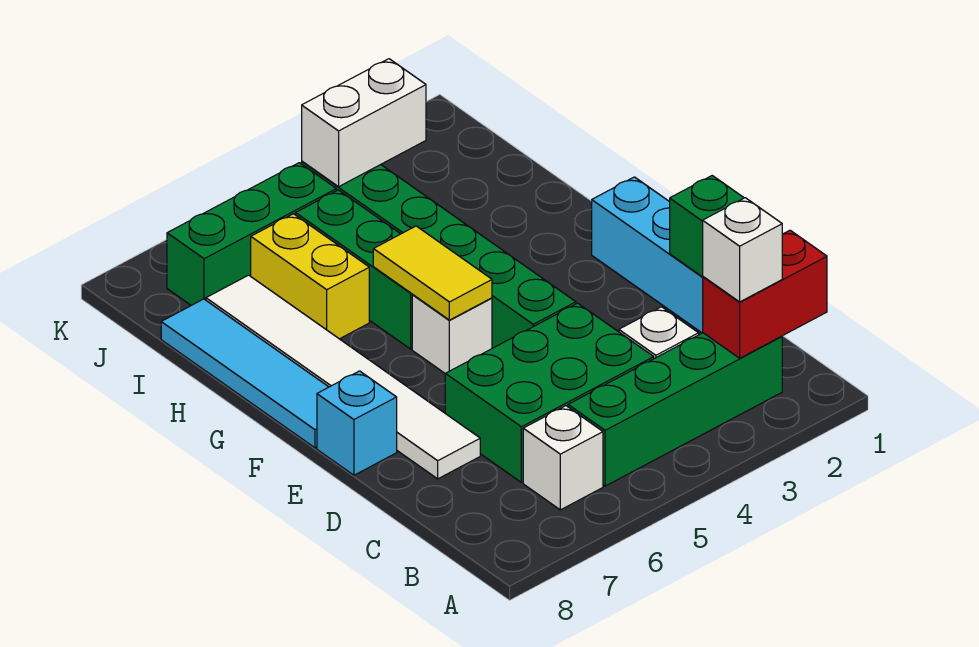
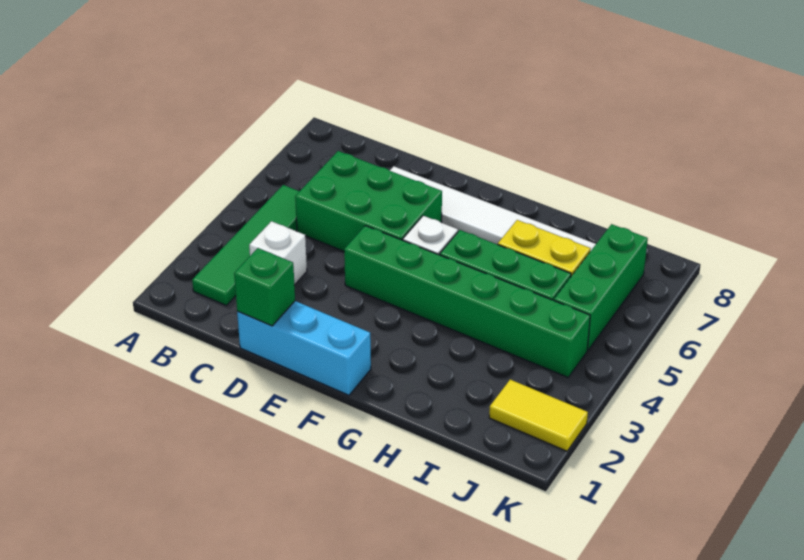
red brick B1:B2 level 2 -> none
green brick B2:B5 level 1 -> green tile B2:B5 level 1
white brick B2 level 3 -> none
white brick B6 level 1 -> none
green brick C4:D6 level 1 -> green brick C5:E6 level 1
cyan brick E8 level 1 -> none
yellow tile F5:G5 level 2 -> yellow tile J2:K2 level 1
cyan tile F8:I8 level 1 -> none
white brick J3:J4 level 2 -> none

